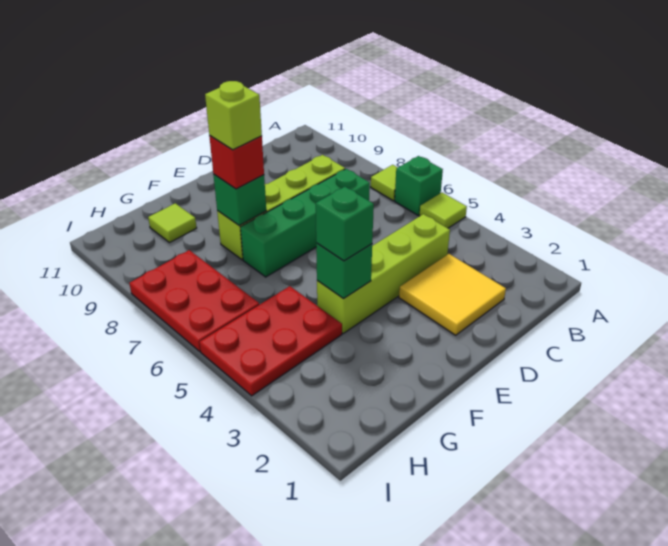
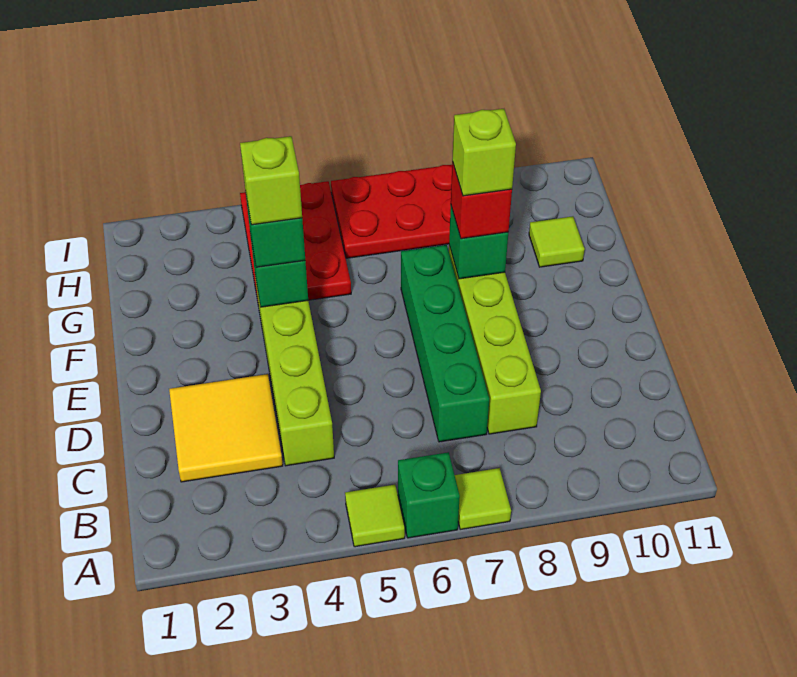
none -> lime brick F4 level 4

